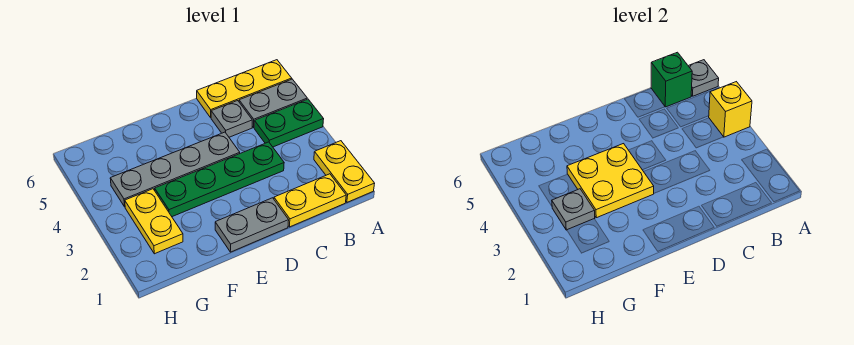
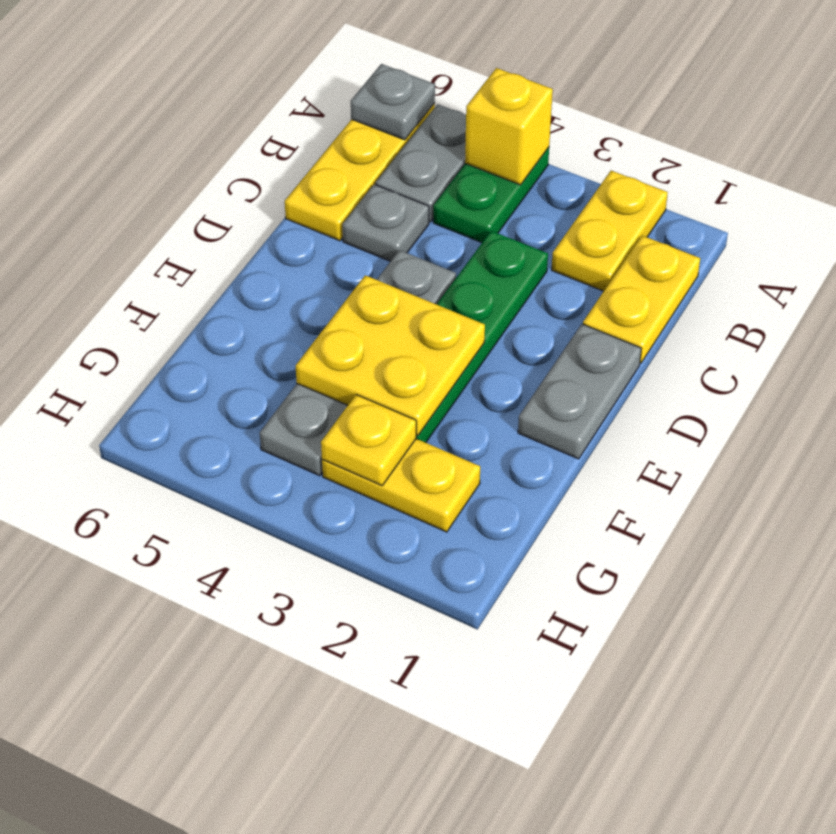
yellow plate A1:A2 level 1 -> yellow plate A2:B2 level 1
green brick B6 level 2 -> none
grey plate G3 level 2 -> yellow plate G3 level 2

